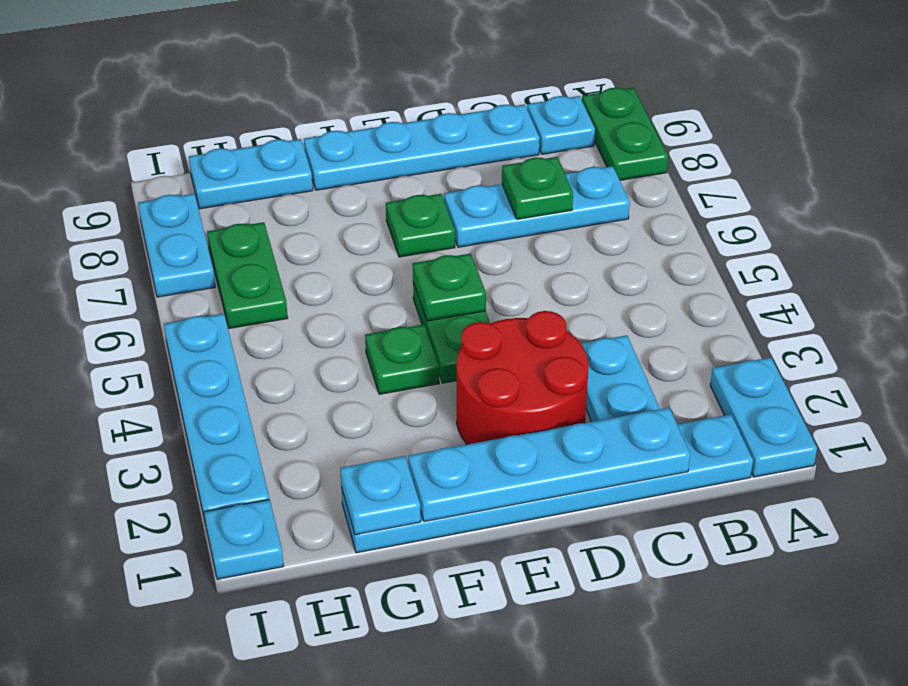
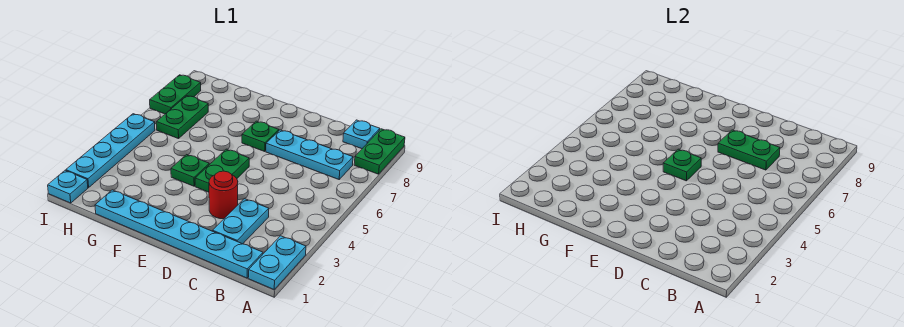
cyan plate C1:F1 level 2 -> none
green plate C7 level 2 -> green plate C7:D7 level 2
cyan plate C9:F9 level 1 -> none
red round brick D2:E3 level 1 -> red round brick D3 level 1
cyan plate G1 level 2 -> none
cyan plate G9:H9 level 1 -> none
cyan plate I7:I8 level 1 -> green plate I7:I8 level 1

